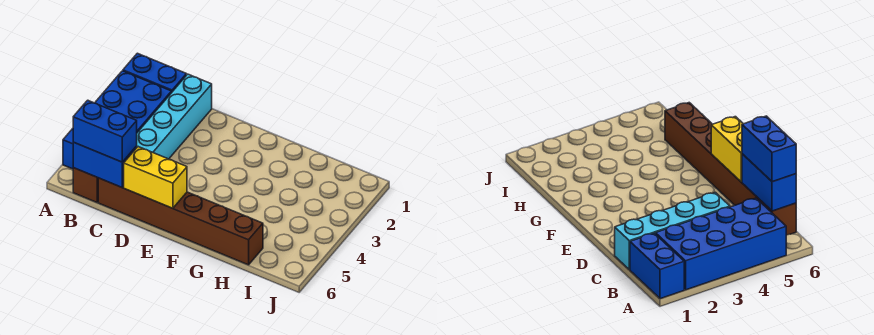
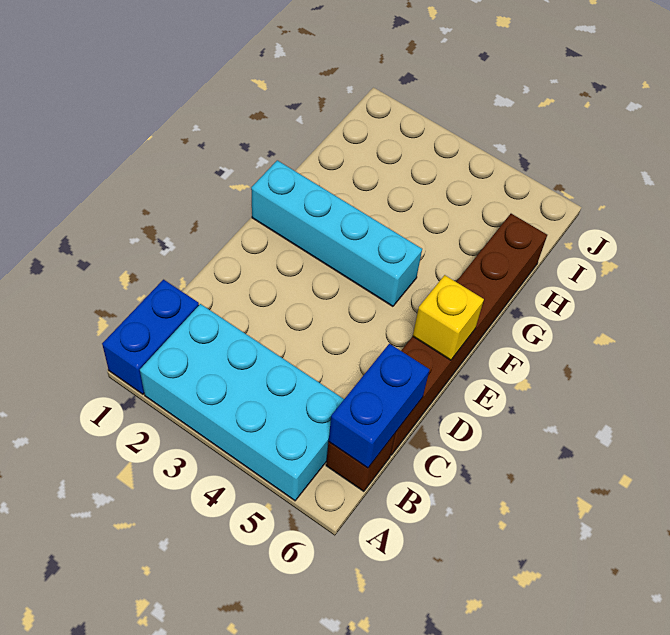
blue brick A2:B5 level 1 -> cyan brick A2:B5 level 1
blue brick B6:C6 level 3 -> none
cyan brick C1:C4 level 1 -> cyan brick F1:F4 level 1
yellow brick D6:E6 level 2 -> yellow brick E6 level 2

